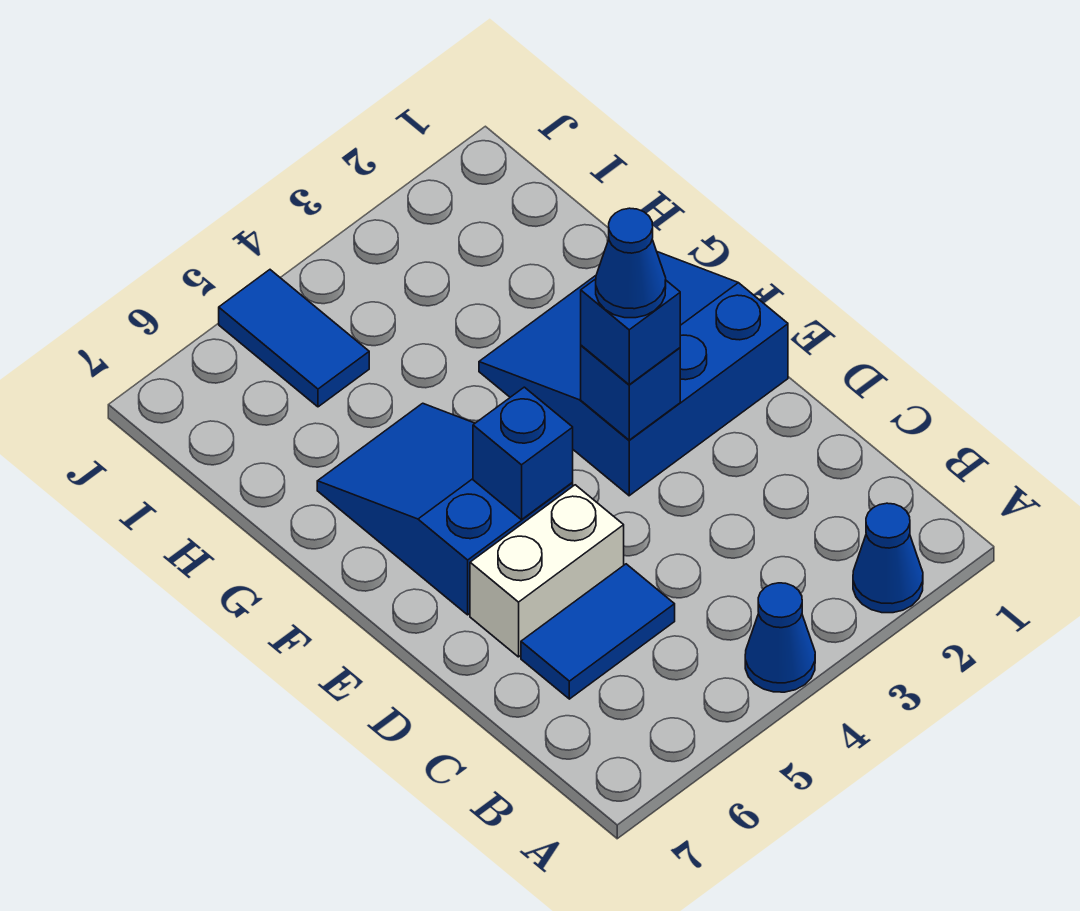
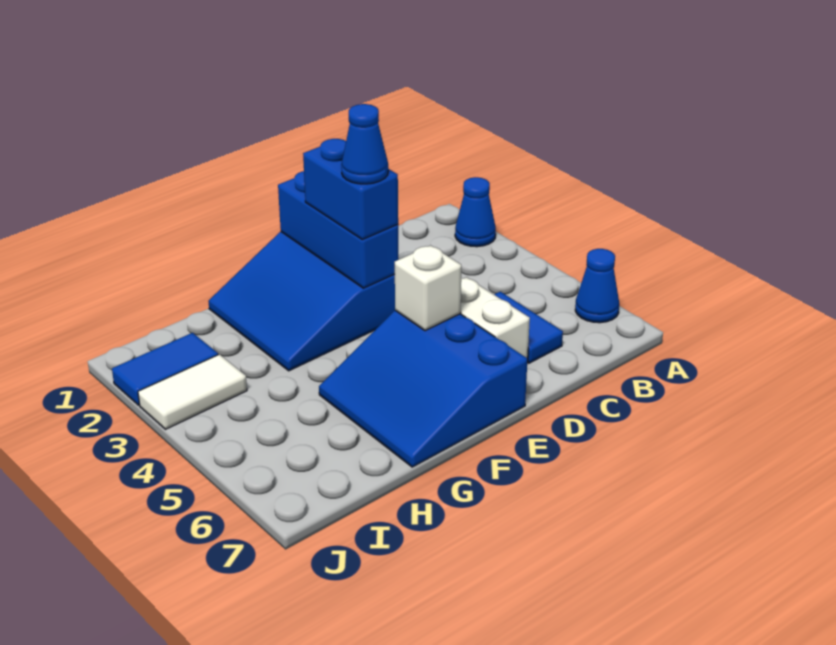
blue cone A4 level 1 -> blue cone A6 level 1
blue brick E3 level 2 -> blue brick E1:E3 level 2
blue brick E3 level 3 -> blue brick E2:E3 level 3
blue slope E5:G6 level 1 top E -> blue slope E5:G7 level 1 top E
blue brick E5 level 2 -> white brick E5 level 2
none -> white tile I3:J3 level 1
blue tile I5:J5 level 1 -> blue tile I2:J2 level 1

